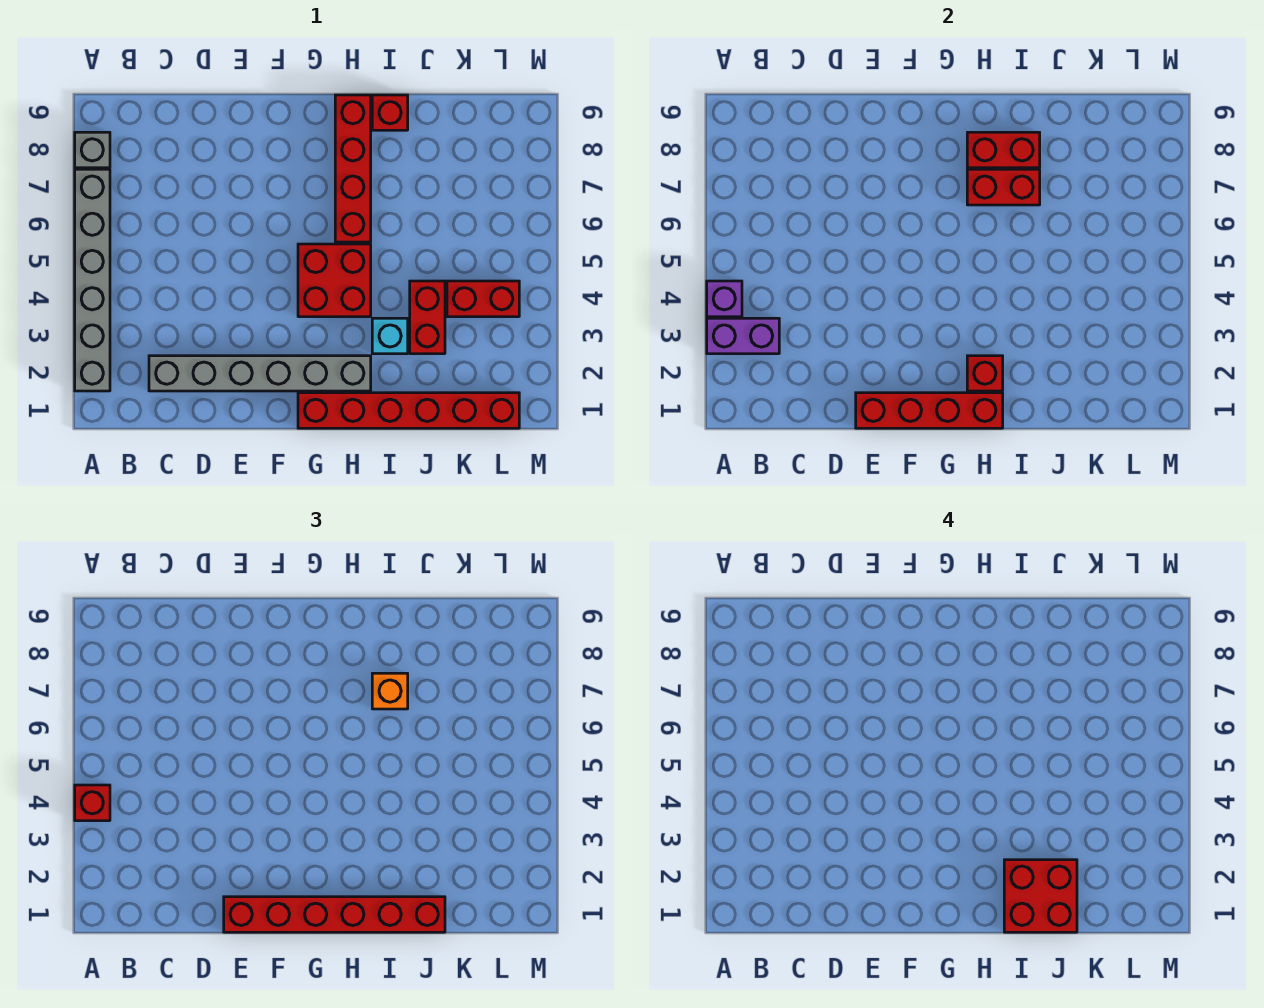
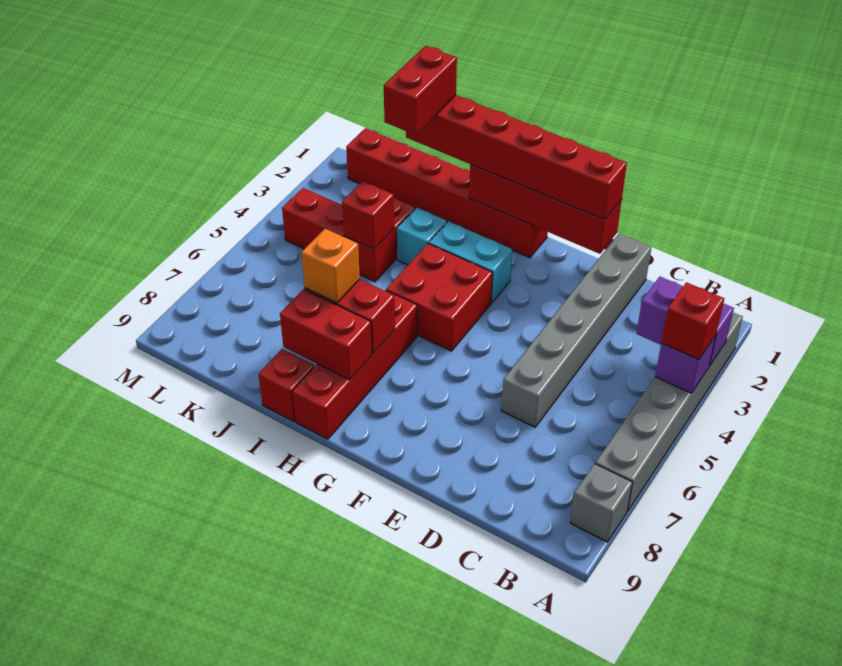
grey brick C2:H2 level 1 -> grey brick D1:D6 level 1
none -> cyan brick G3:H3 level 1
red brick H2 level 2 -> red brick J4 level 2
red brick I1:J2 level 4 -> red brick J1:J2 level 4

